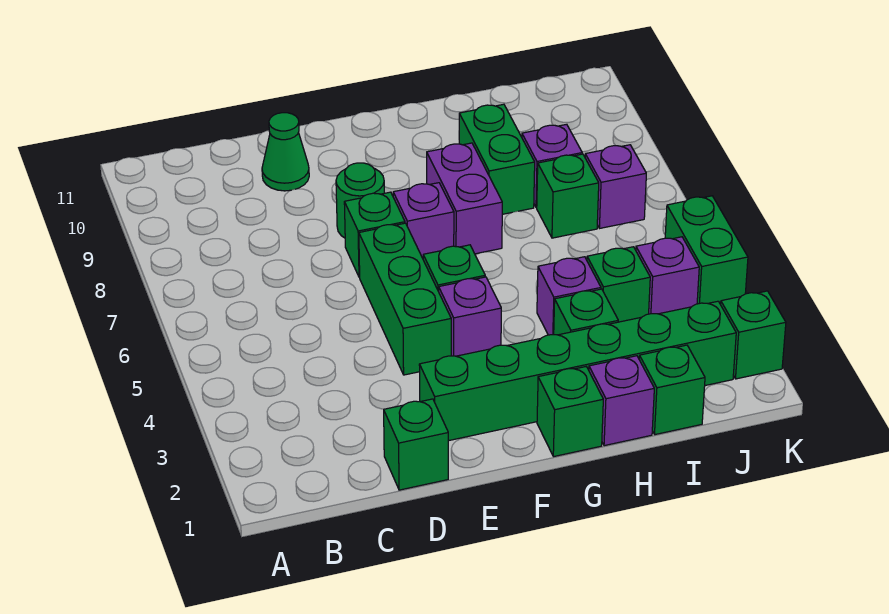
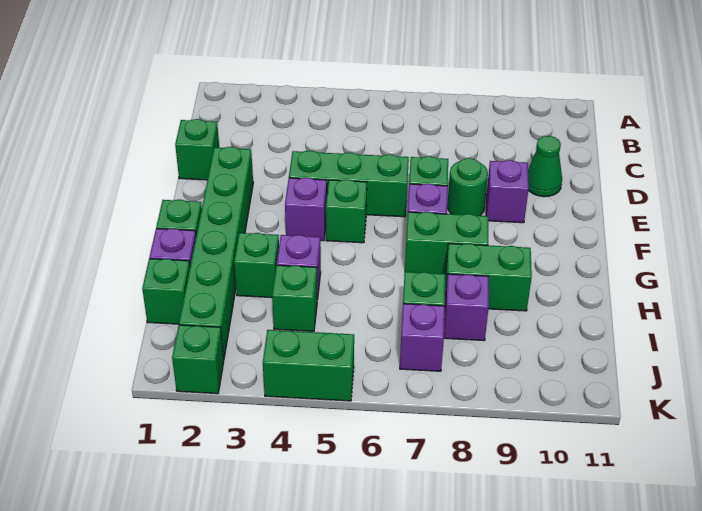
purple brick G7:G8 level 1 -> green brick G7:G8 level 1
purple brick J4 level 1 -> purple brick E9 level 1

